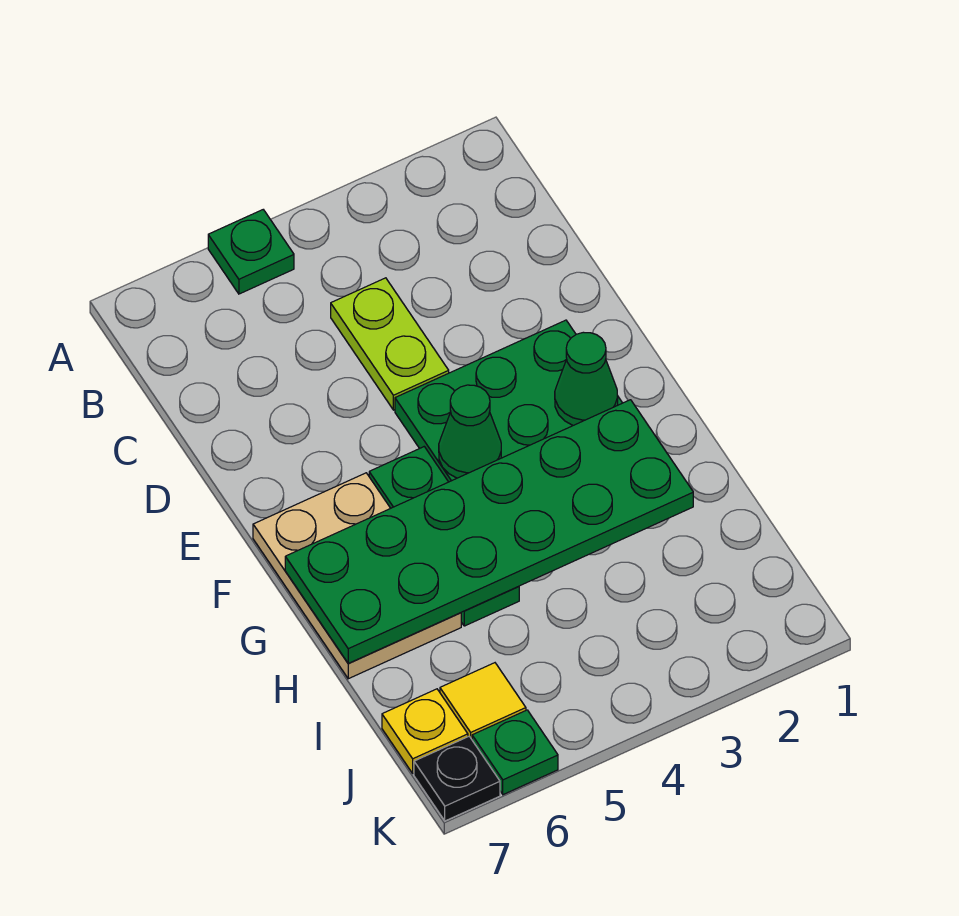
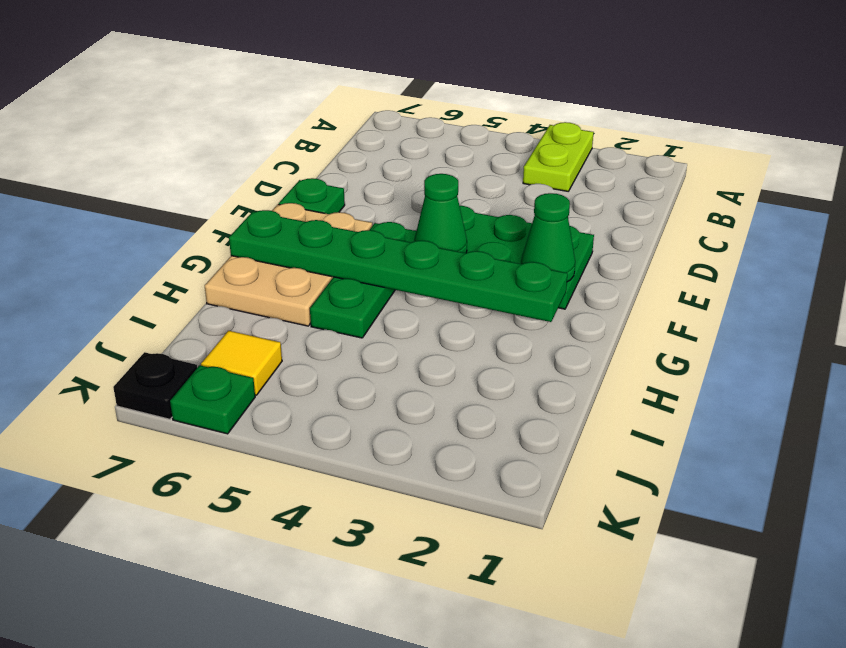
green plate A5 level 1 -> green plate E7 level 1
lime plate C4:D4 level 1 -> lime plate A3:B3 level 1
green plate G2:H7 level 2 -> green plate G2:G7 level 2
yellow plate J7 level 1 -> none

